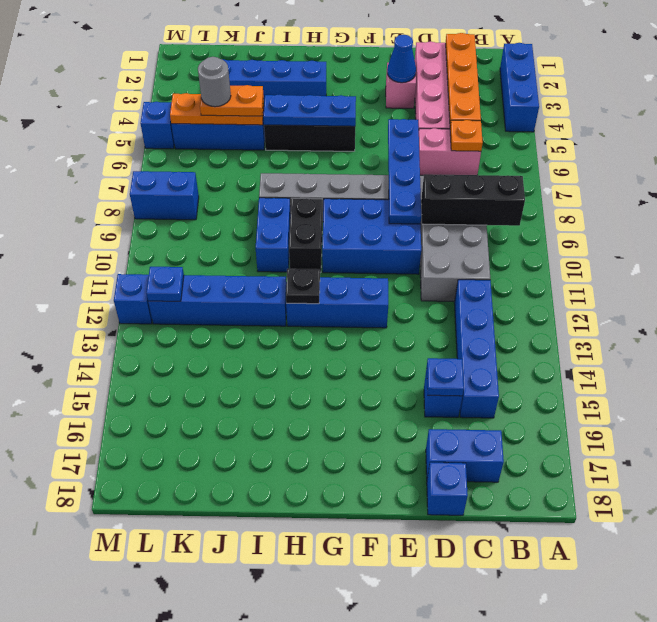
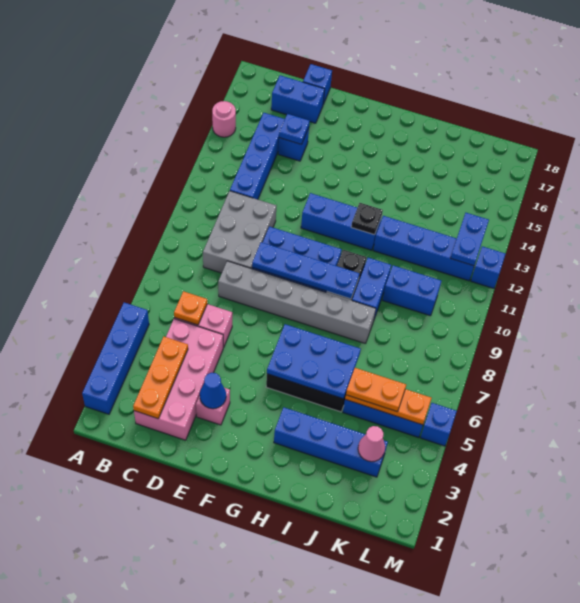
blue brick A2:A4 level 1 -> blue brick A2:A5 level 1
none -> pink round brick A15 level 1
black brick B9:D9 level 2 -> none
orange plate C2:C5 level 2 -> orange plate C2:C4 level 2
blue plate E6:E9 level 2 -> blue plate E9:H9 level 2
blue plate G5:I5 level 2 -> blue plate G5:I6 level 2
none -> pink cone K3 level 2
grey round brick K5 level 4 -> none
blue brick L8:M8 level 1 -> blue brick J10:K10 level 1
blue plate L12 level 2 -> blue plate L12:L13 level 2

